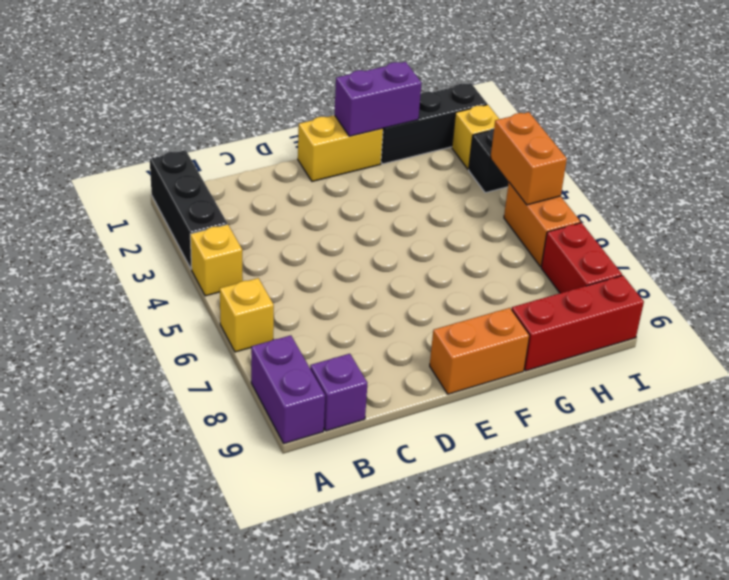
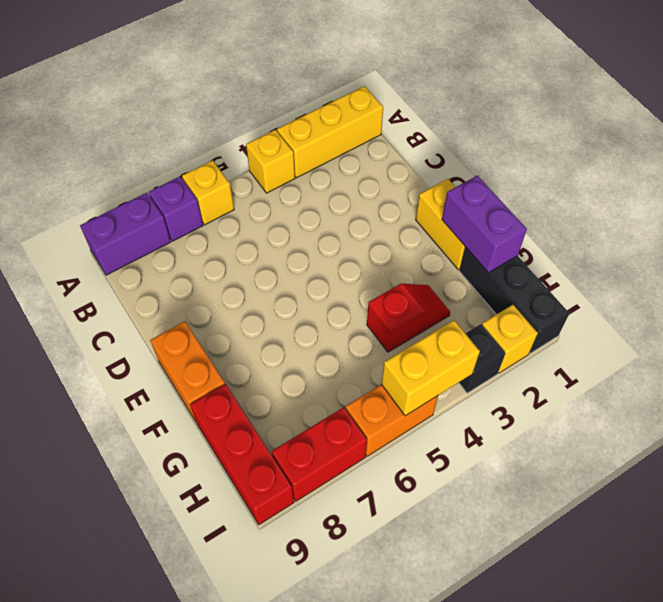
black brick A1:A3 level 1 -> yellow brick A1:A3 level 1
purple brick B9 level 1 -> purple brick A7 level 1
none -> red slope G3:G4 level 1 top 4
orange brick I4:I5 level 2 -> yellow brick I4:I5 level 2

